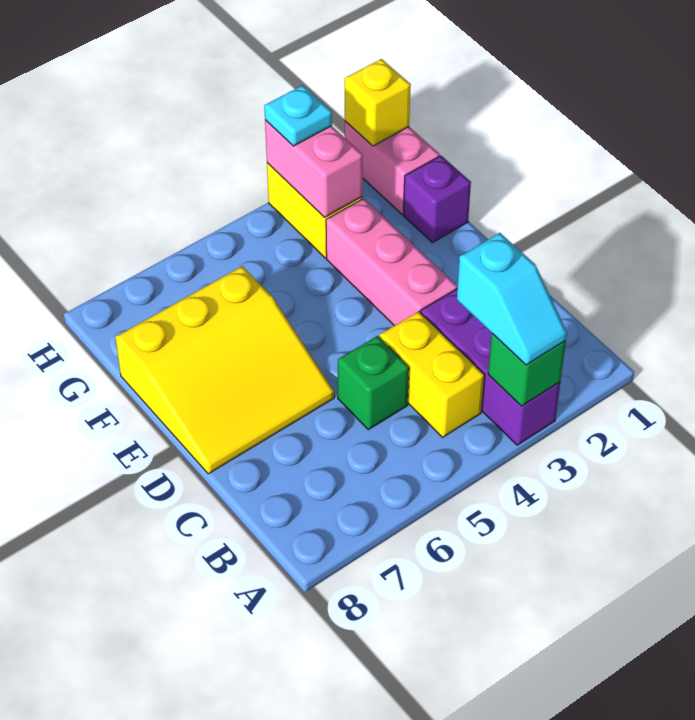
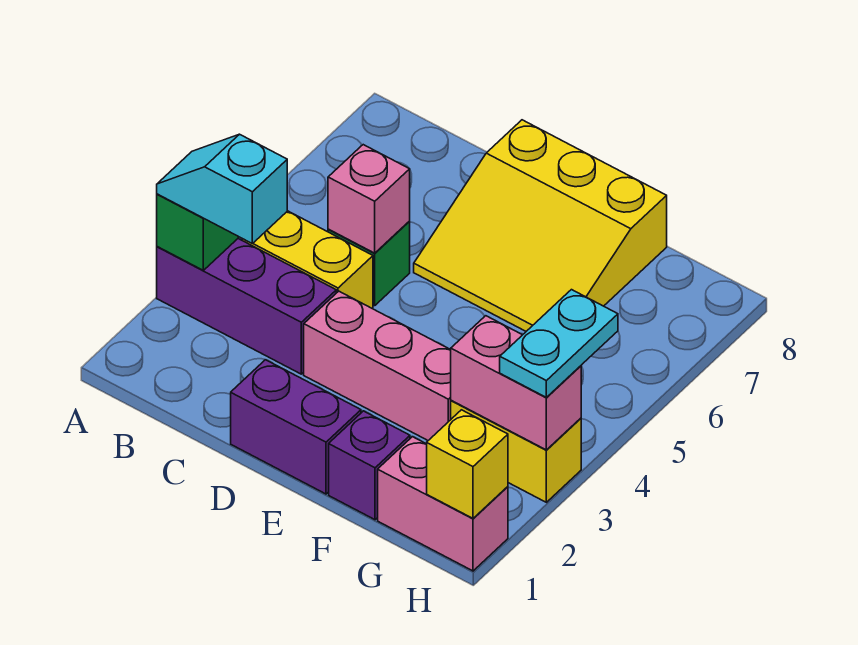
none -> pink brick C5 level 2
none -> purple brick D1:E1 level 1
yellow slope D6:F8 level 1 top F -> yellow slope D6:F8 level 1 top 8
cyan plate H3 level 3 -> cyan plate H3:H4 level 3

